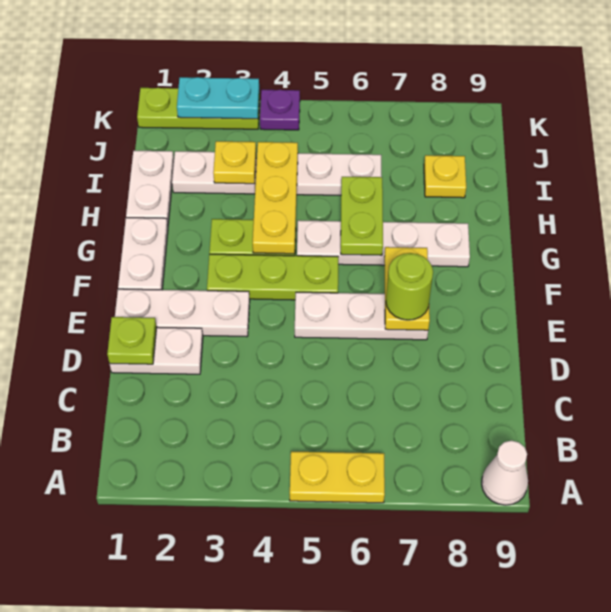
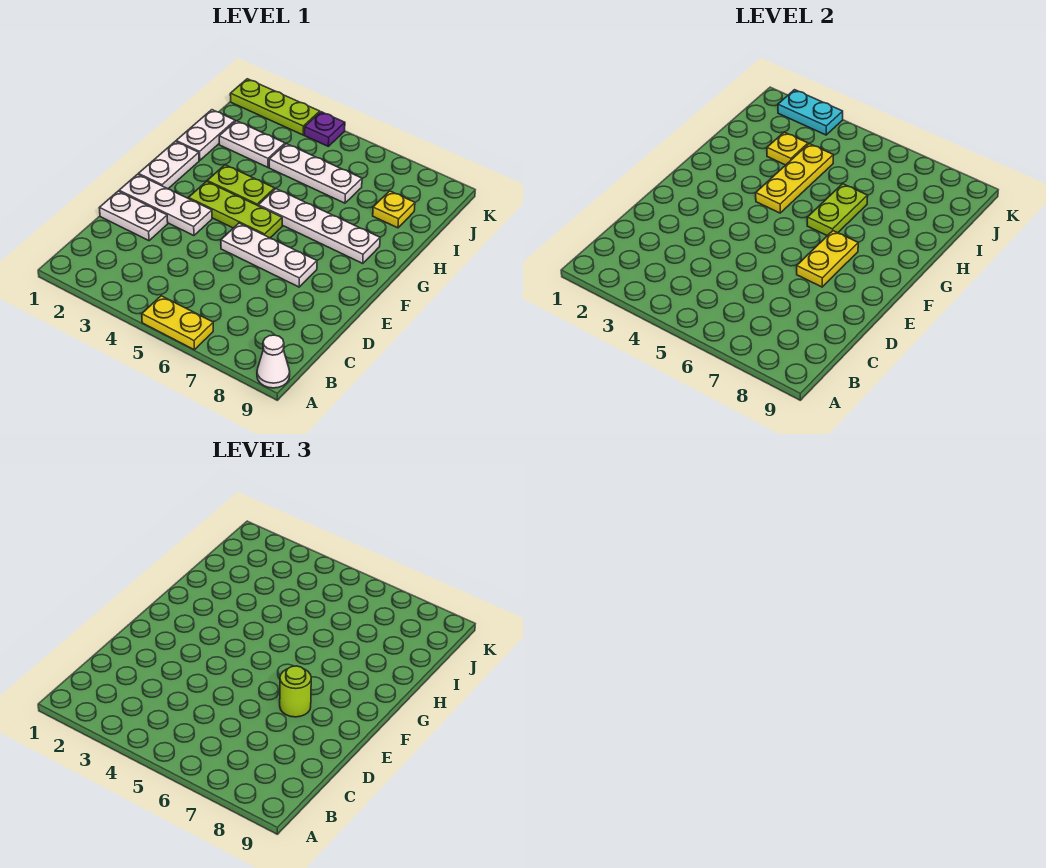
lime plate D1 level 2 -> none

